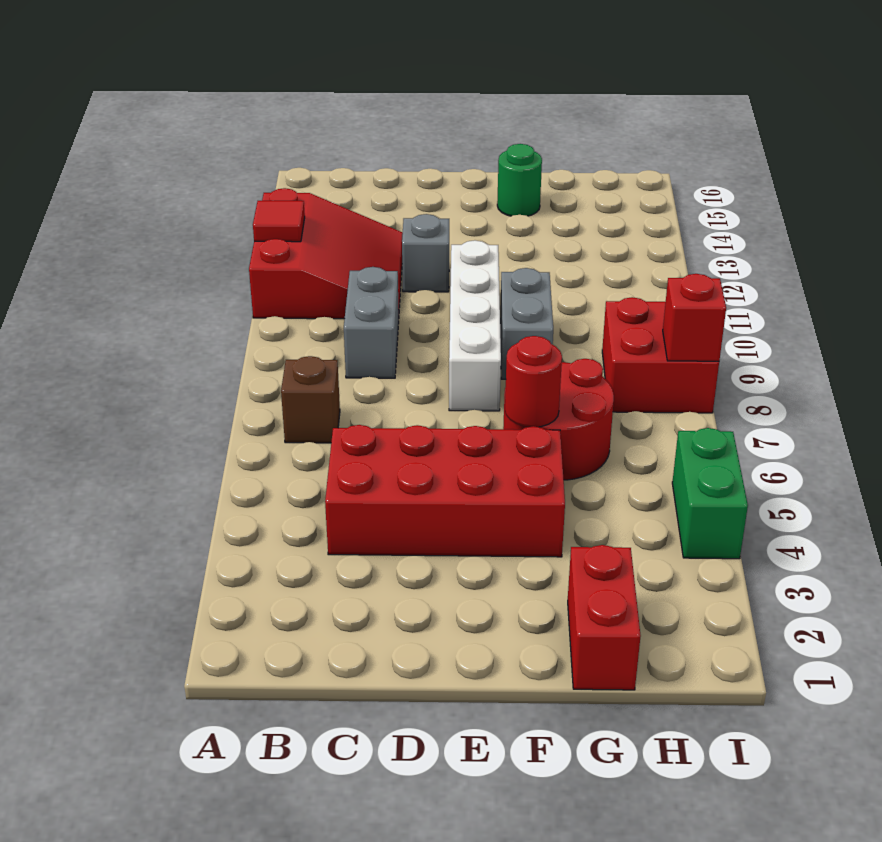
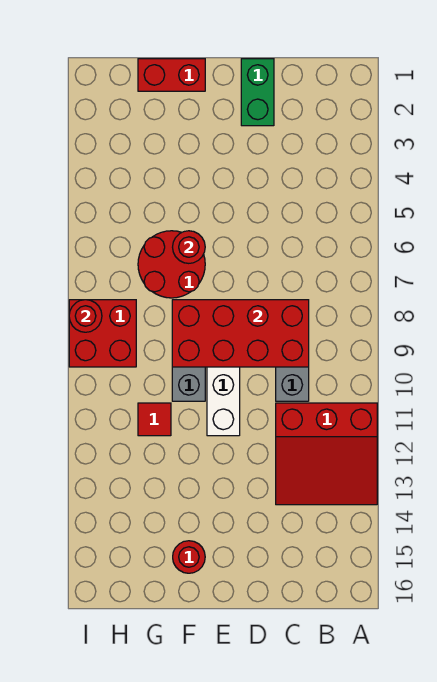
red slope A11:C13 level 1 top A -> red slope A11:C13 level 1 top 11
red tile A12 level 2 -> red tile G11 level 1
brown brick B7 level 1 -> none
red brick C4:F5 level 1 -> red brick C8:F9 level 2
grey brick D12 level 1 -> none
green round brick F15 level 1 -> red round brick F15 level 1
red brick G1:G2 level 1 -> red brick F1:G1 level 1
green brick I4:I5 level 1 -> green brick D1:D2 level 1
red brick I8 level 2 -> red round brick I8 level 2

